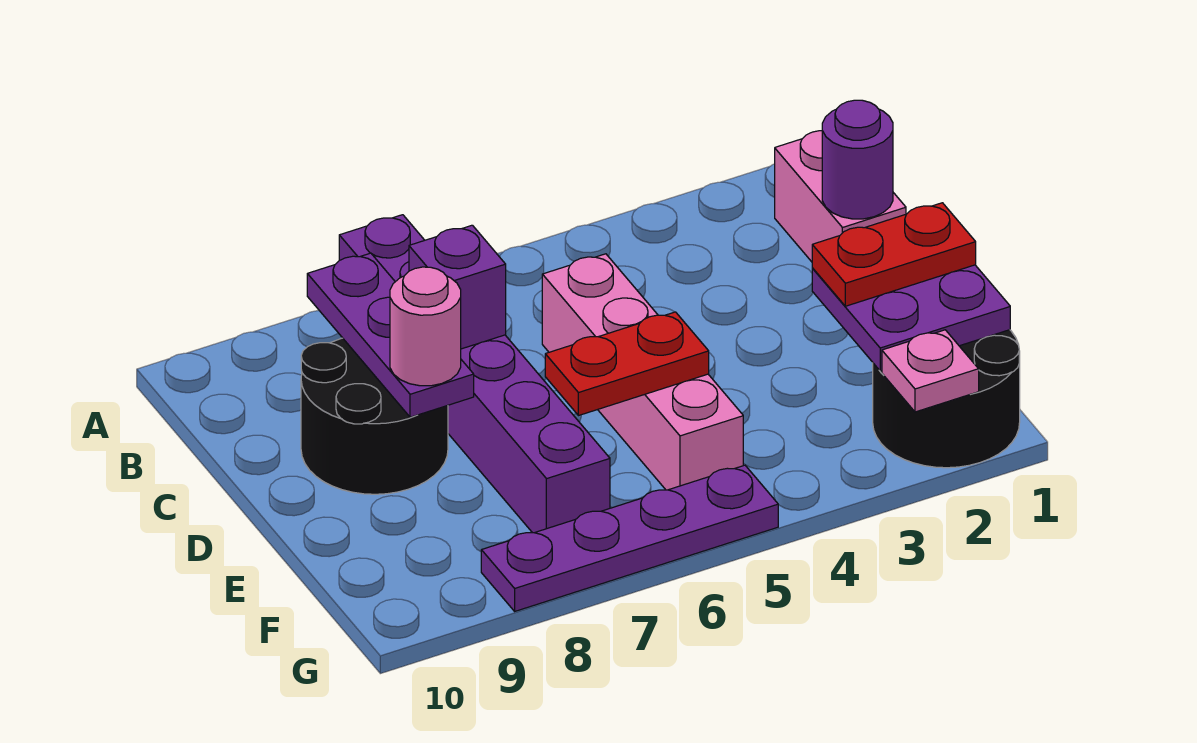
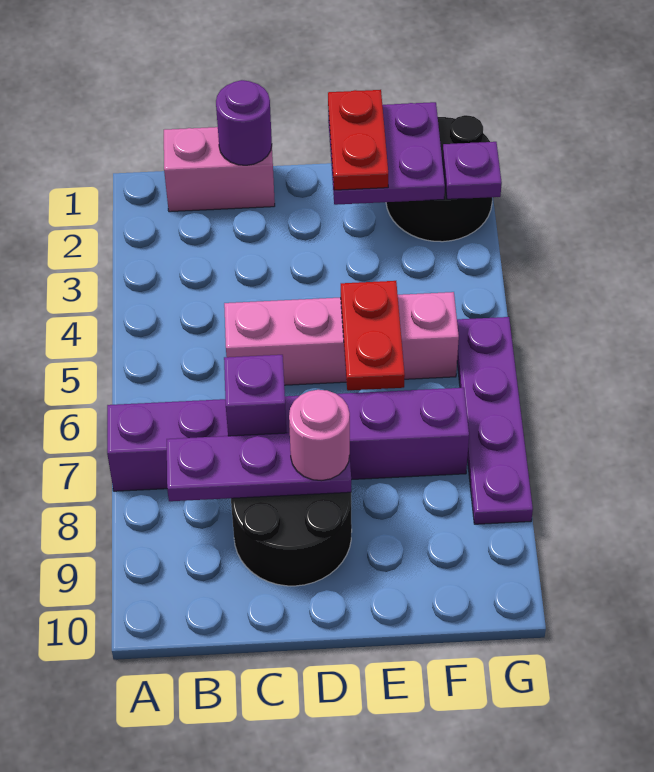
pink plate G2 level 2 -> purple plate G2 level 2

